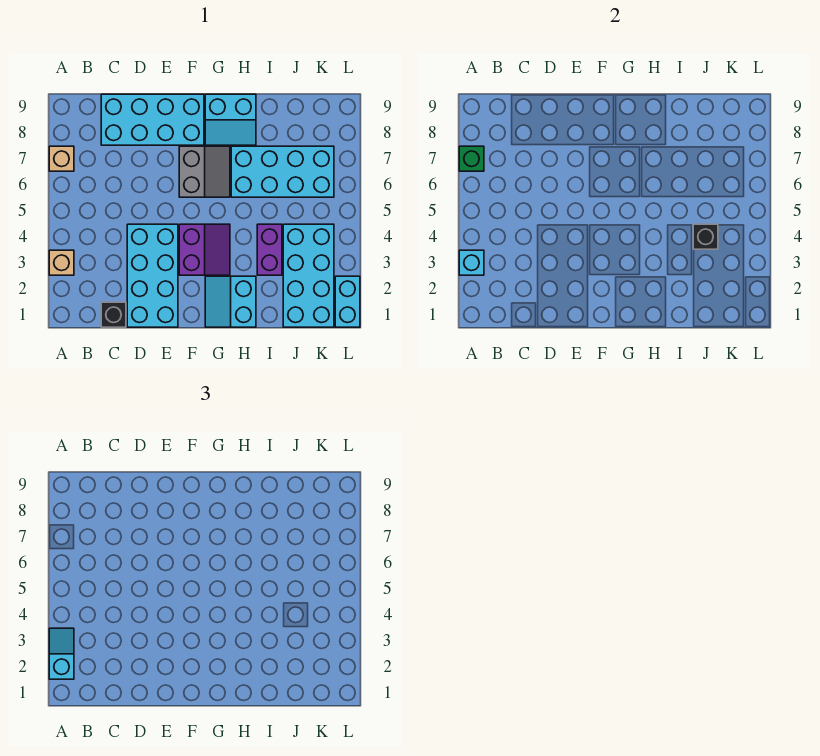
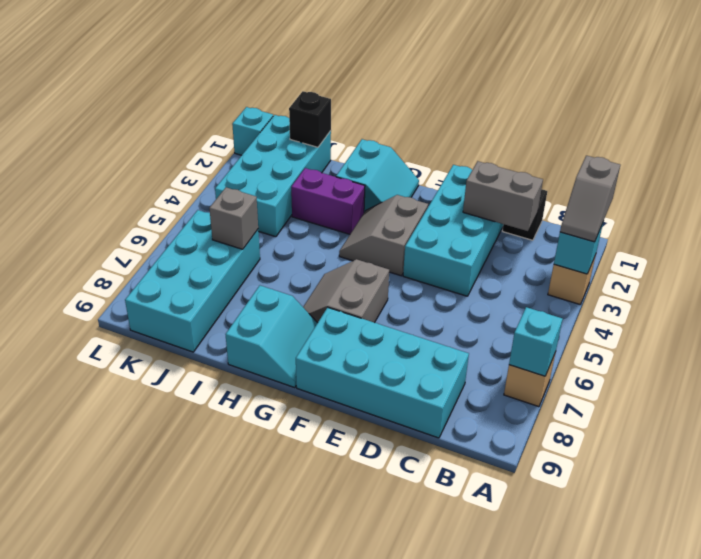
cyan slope A2:A3 level 3 top 2 -> grey slope A2:A3 level 3 top 2
green brick A7 level 2 -> cyan brick A7 level 2
none -> grey brick C2:D2 level 2
purple slope F3:G4 level 1 top F -> grey slope F3:G4 level 1 top F
cyan slope G8:H9 level 1 top 9 -> cyan slope G8:H9 level 1 top H
cyan brick H6:K7 level 1 -> cyan brick J6:K9 level 1
purple brick I3:I4 level 1 -> purple brick H3:I3 level 1
black brick J4 level 2 -> black brick J1 level 2
none -> grey brick J6 level 2
cyan brick L1:L2 level 1 -> cyan brick L1 level 1

